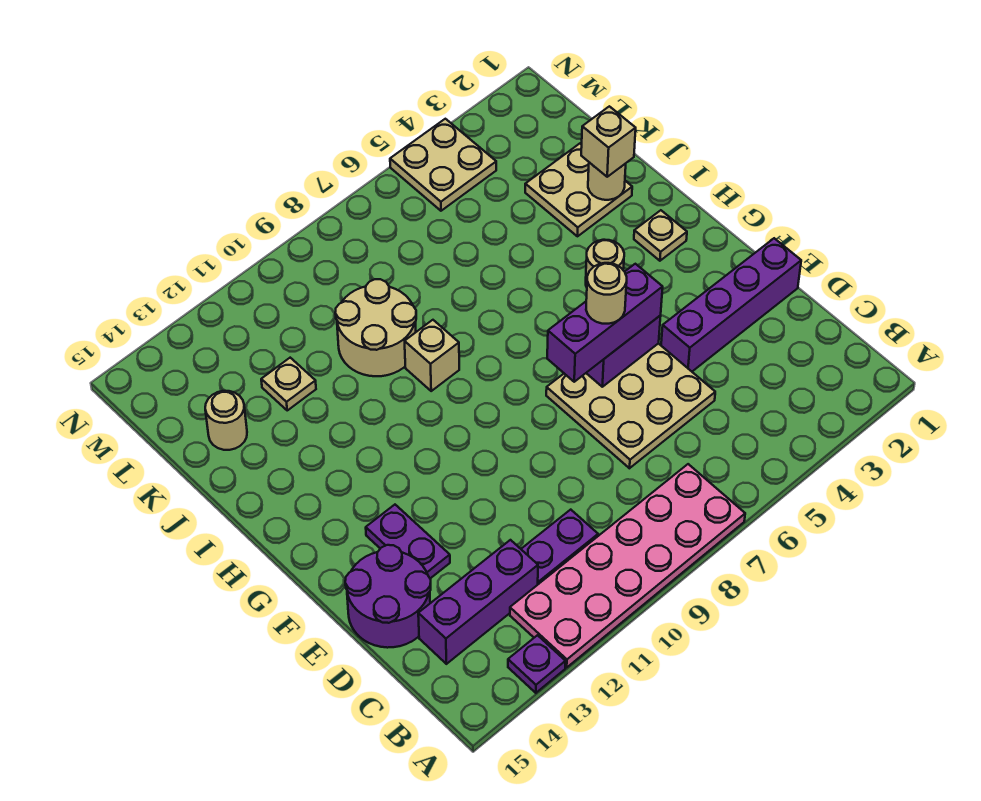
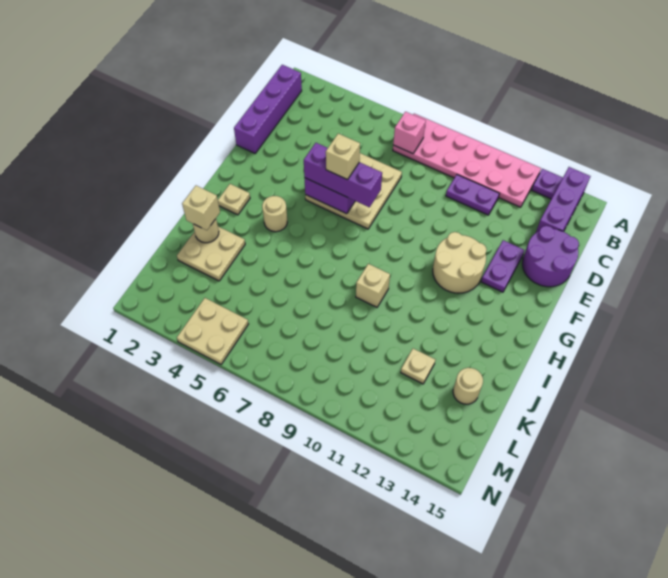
none -> pink brick B7 level 2
purple brick C12:C14 level 1 -> purple brick A14:C14 level 1
purple brick E1:E4 level 1 -> purple brick B1:E1 level 1
tan round brick F6 level 4 -> tan brick F6 level 4
tan round brick J9:K10 level 1 -> tan round brick F11:G12 level 1

